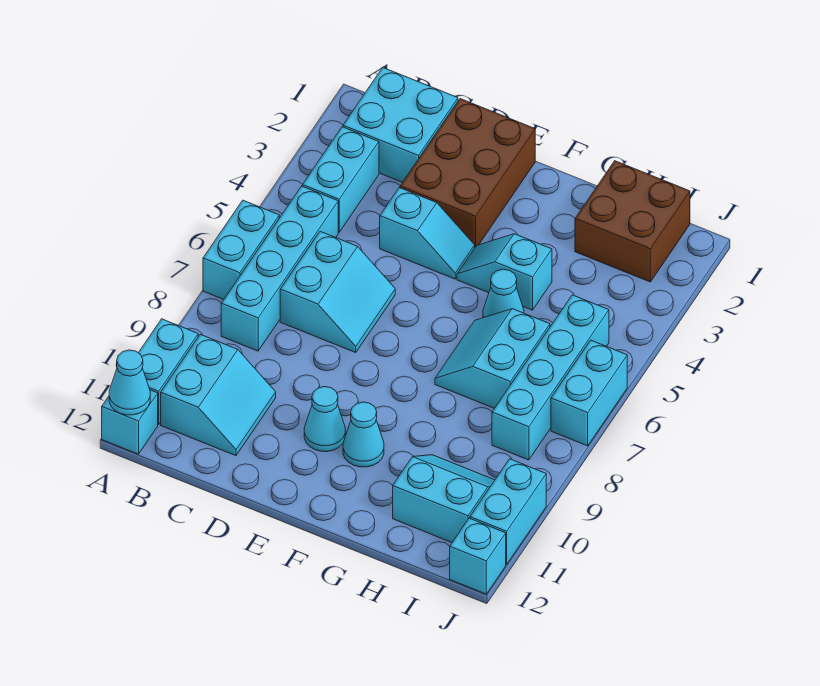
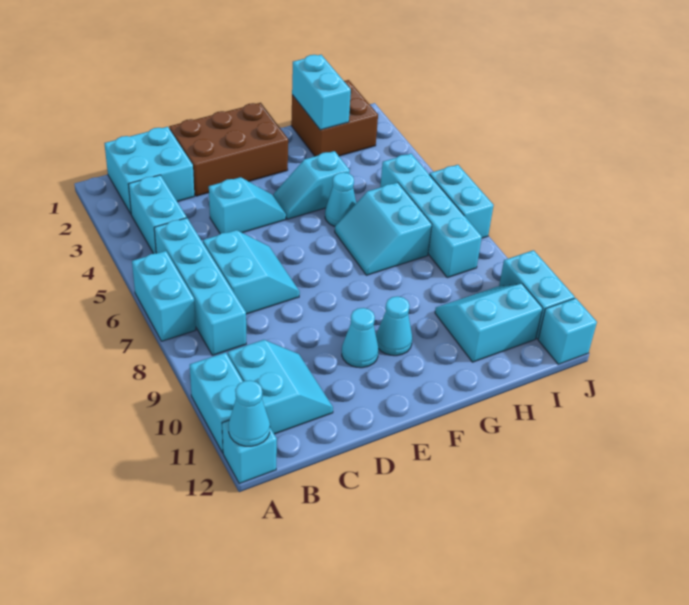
brown brick D1:E3 level 1 -> brown brick D1:F2 level 1
none -> cyan brick H1:H2 level 2

